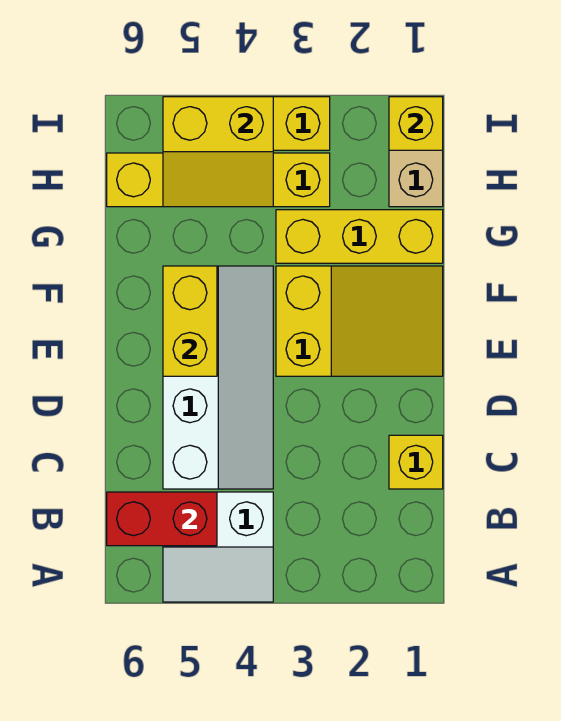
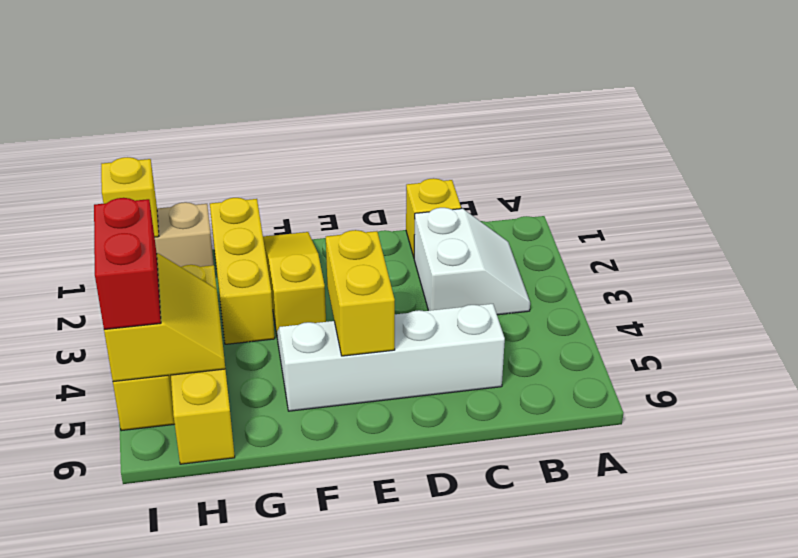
white slope A4:B5 level 1 top B -> white slope B2:C3 level 1 top C
red brick B5:B6 level 2 -> red brick I4:I5 level 3
yellow slope E1:F3 level 1 top 3 -> yellow slope F1:F3 level 1 top 3
yellow brick E5:F5 level 2 -> yellow brick E4:E5 level 2

